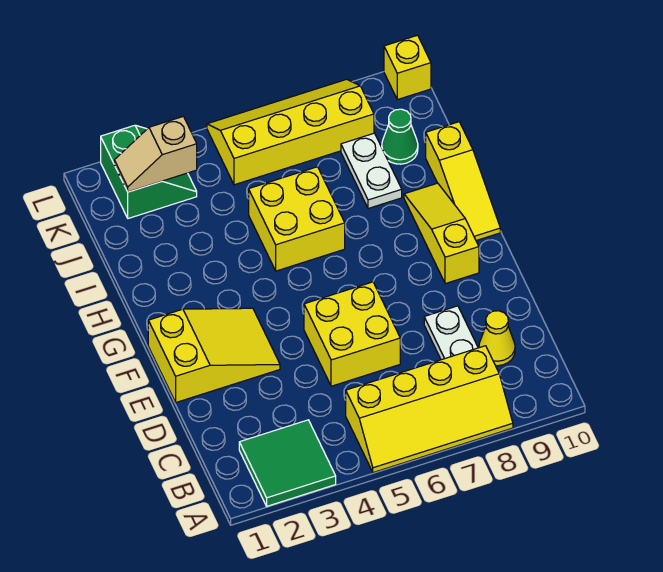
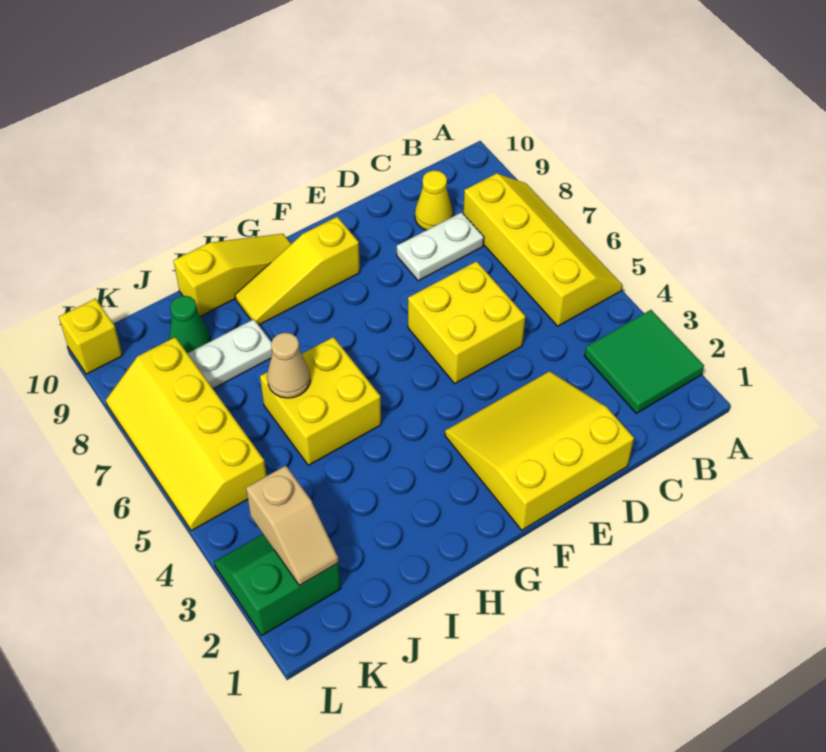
yellow slope E1:F3 level 1 top 1 -> yellow slope D1:F3 level 1 top 1
none -> tan cone I6 level 2

